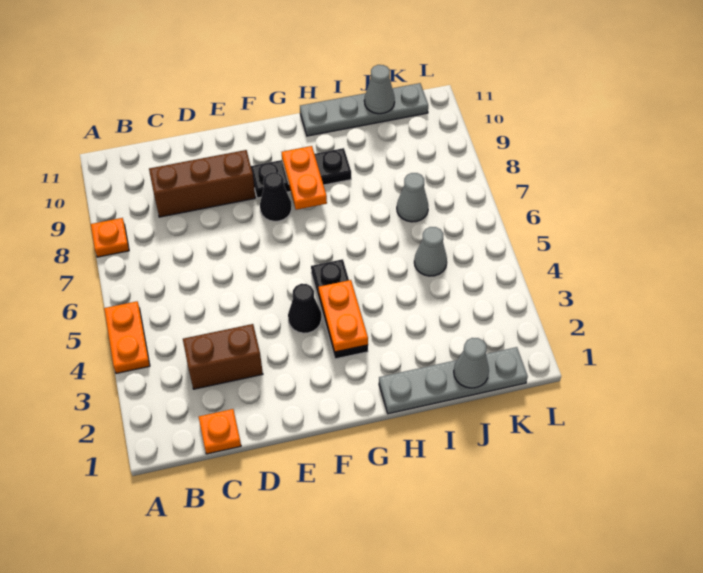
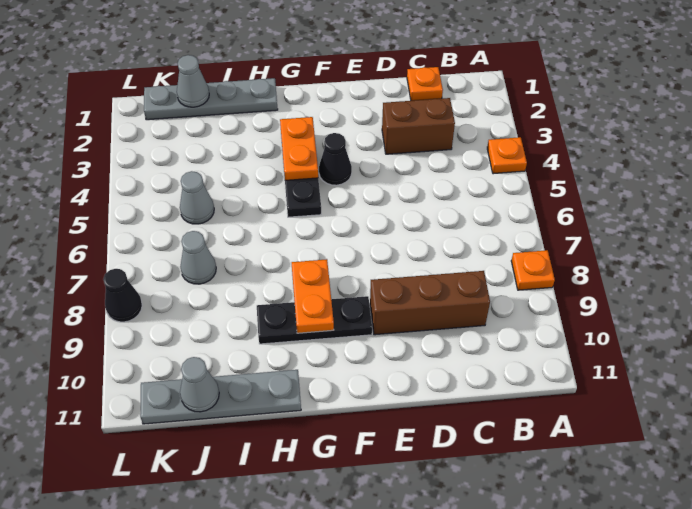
orange plate A4:A5 level 1 -> orange plate A4 level 1
black cone F8 level 1 -> black cone L8 level 1

